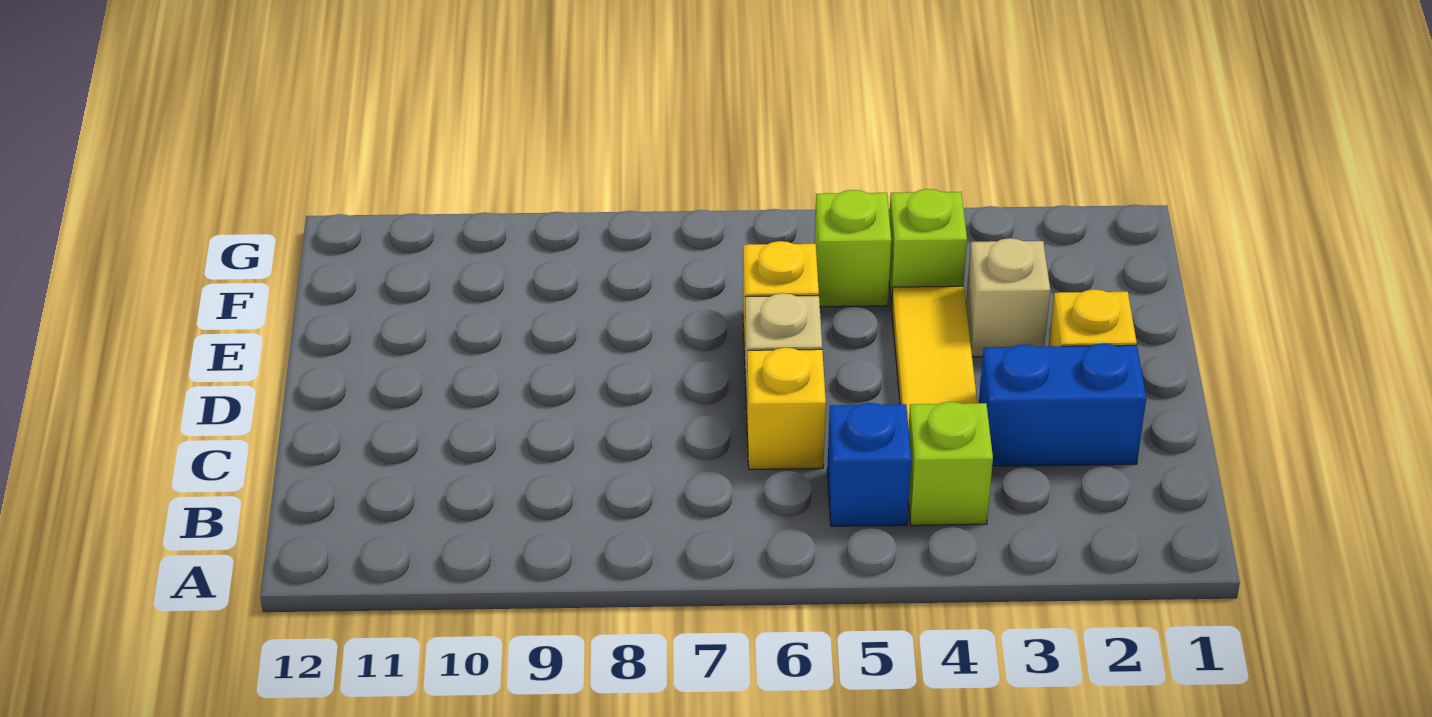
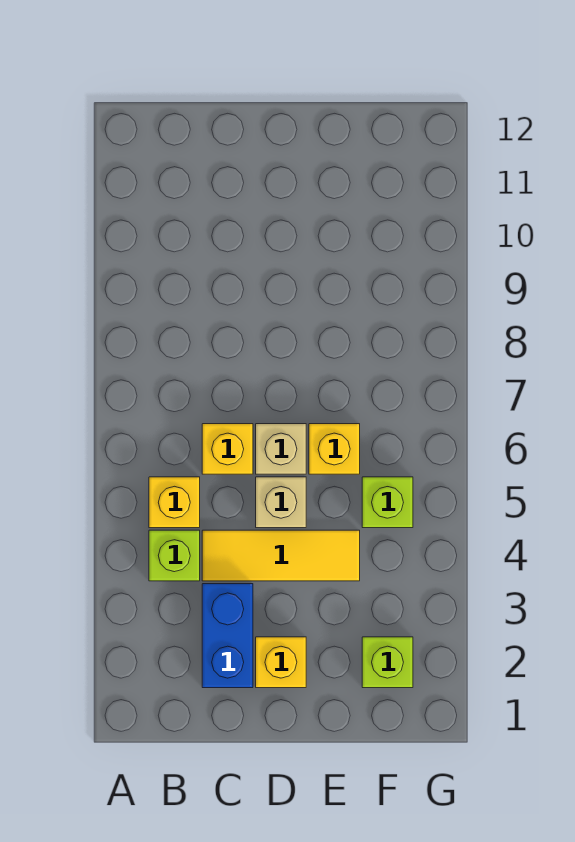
blue brick B5 level 1 -> yellow brick B5 level 1
tan brick E3 level 1 -> tan brick D5 level 1
lime brick F4 level 1 -> lime brick F2 level 1

